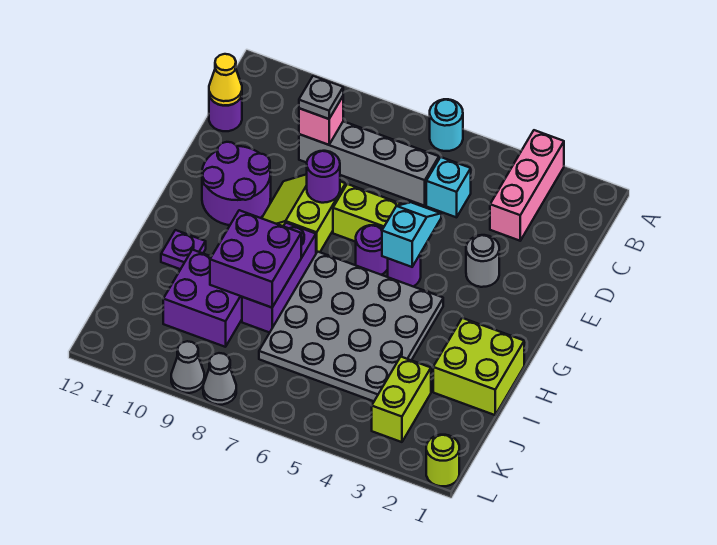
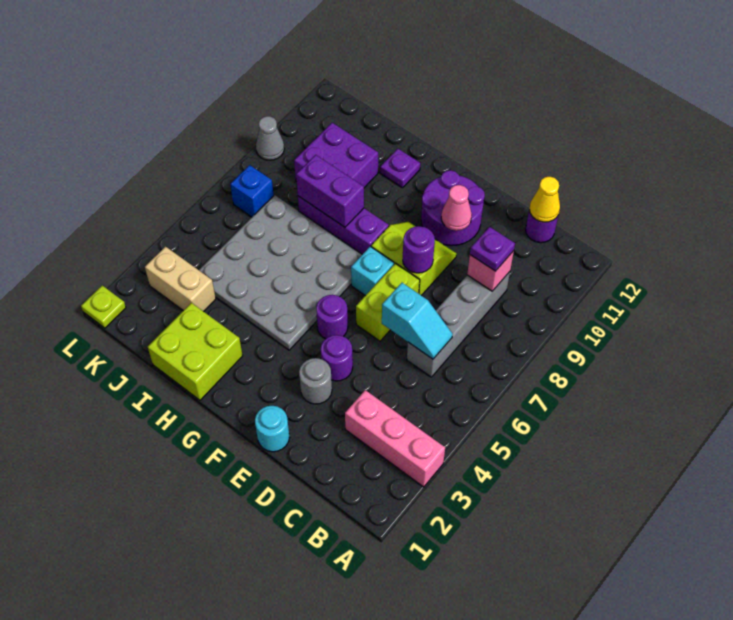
cyan round brick A6 level 1 -> cyan round brick E1 level 1
cyan brick C5 level 1 -> cyan brick F7 level 1
grey plate C9 level 3 -> purple plate C9 level 3
cyan slope E5:F5 level 2 top F -> cyan slope C6:D6 level 2 top D
none -> pink cone E10 level 2
purple round brick F6 level 1 -> purple round brick E4 level 1
purple brick H8:I9 level 2 -> purple brick H8:I8 level 2
lime brick J3:K3 level 1 -> tan brick J3:K3 level 1
none -> blue brick K7 level 1
lime round brick L1 level 1 -> lime plate L1 level 1
grey cone L8 level 1 -> none

